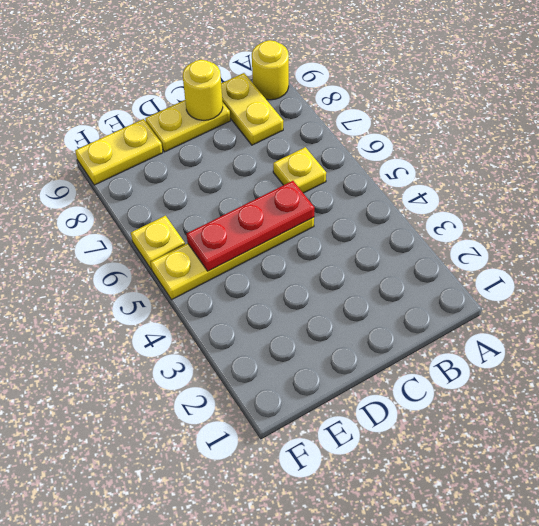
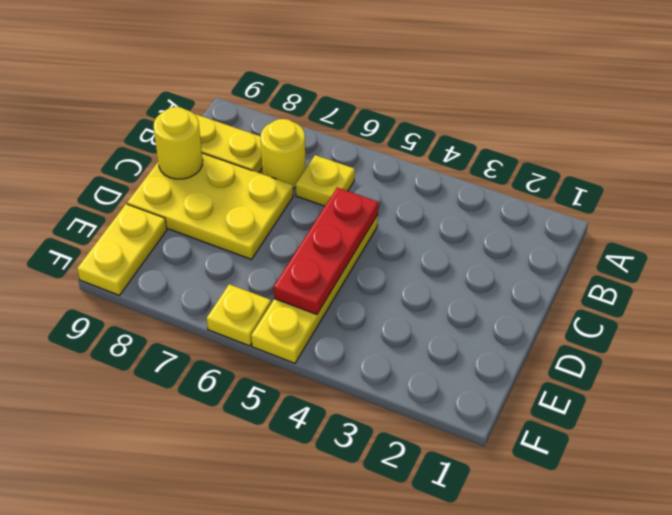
yellow round brick A9 level 1 -> yellow round brick B7 level 1
yellow plate C9:D9 level 1 -> yellow plate C7:D9 level 1

